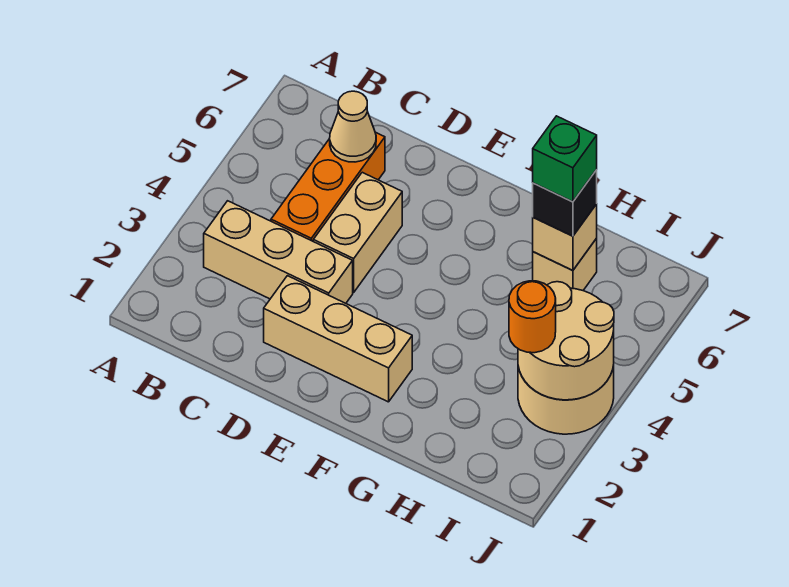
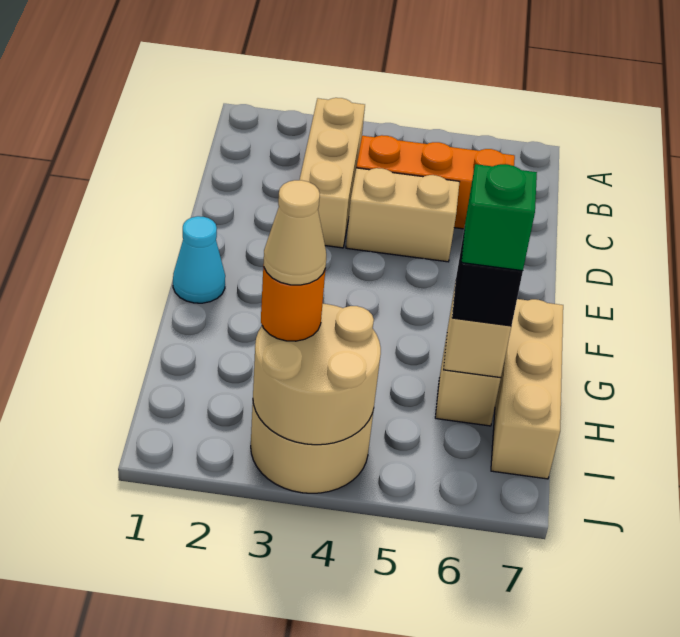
tan cone C6 level 2 -> tan cone I3 level 4
tan brick D2:F2 level 1 -> tan brick G7:I7 level 1
none -> cyan cone F1 level 1

